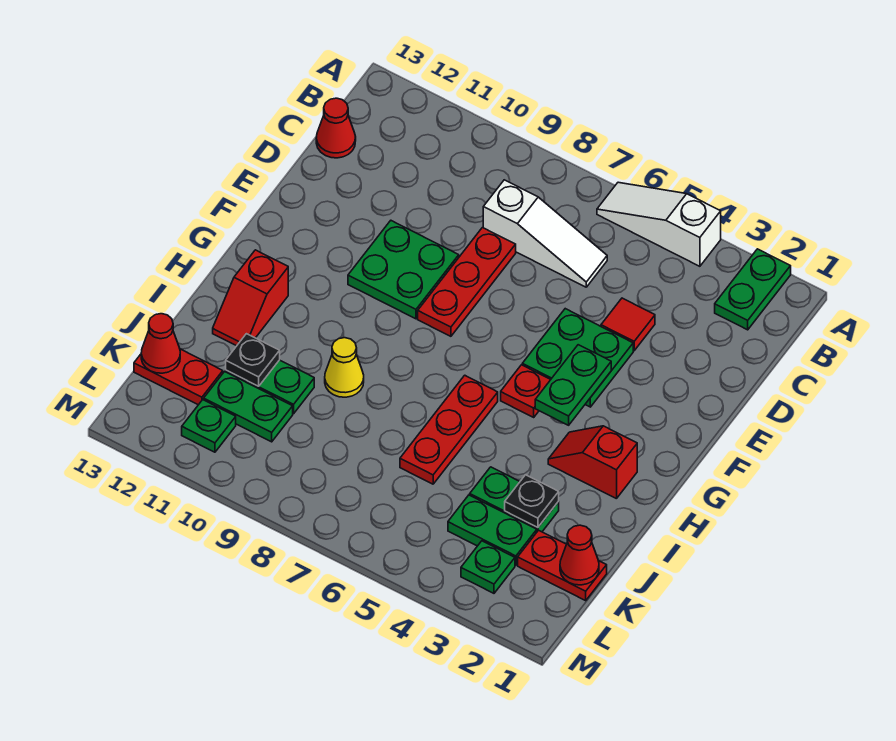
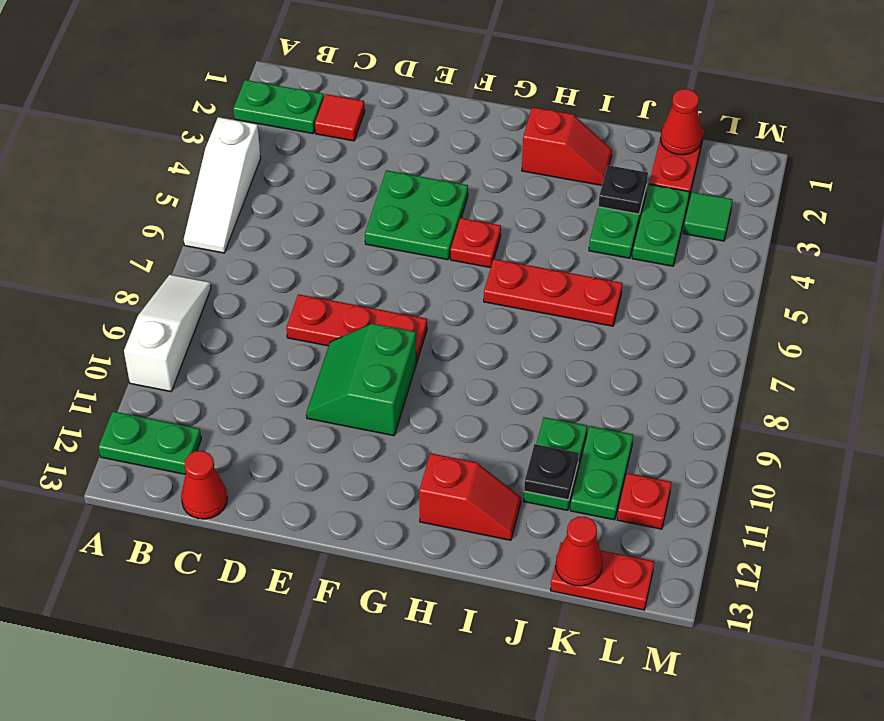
white slope C6:C8 level 1 top 8 -> white slope A8:A10 level 1 top 10
red tile D4 level 1 -> red tile C2 level 1
green plate E9:F10 level 1 -> green slope E9:F10 level 1 top F
green plate F4:G4 level 2 -> green plate A12:B12 level 1
red slope H2:H3 level 1 top 2 -> red slope H2:I2 level 1 top H
yellow cone I9 level 1 -> none
red plate K12:K13 level 1 -> red plate K13:L13 level 1
green plate L3 level 1 -> green tile L3 level 1
green plate L11 level 1 -> red plate L11 level 1

